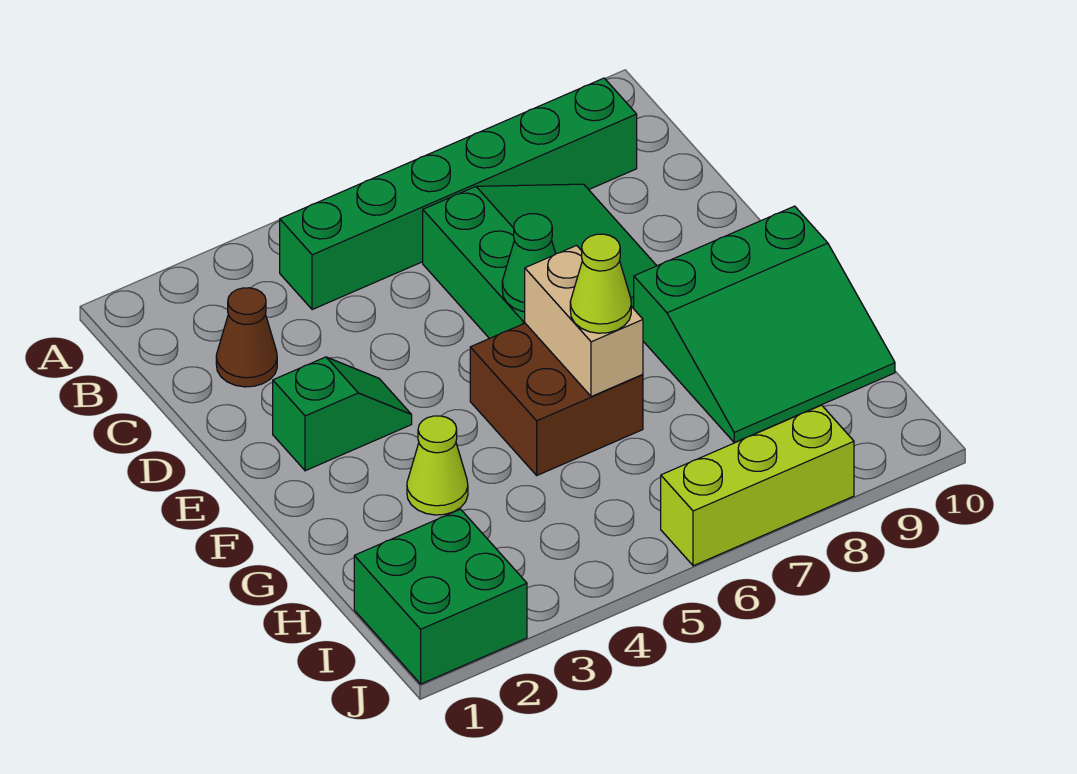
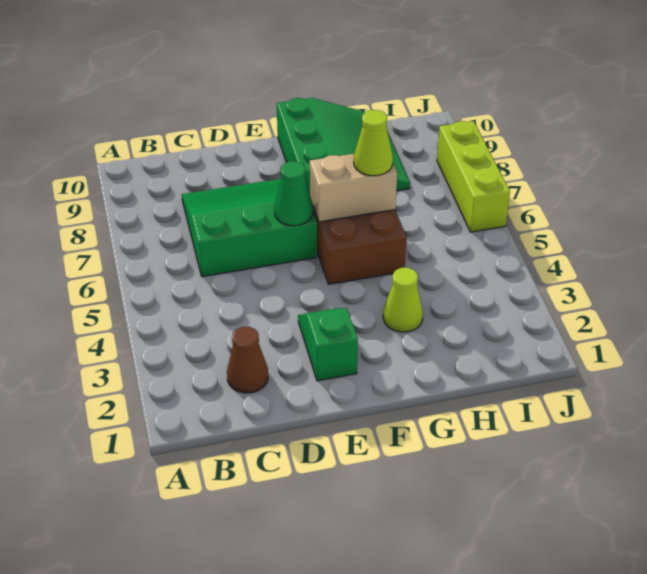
green brick B4:B9 level 1 -> none
green brick I1:J2 level 1 -> none

